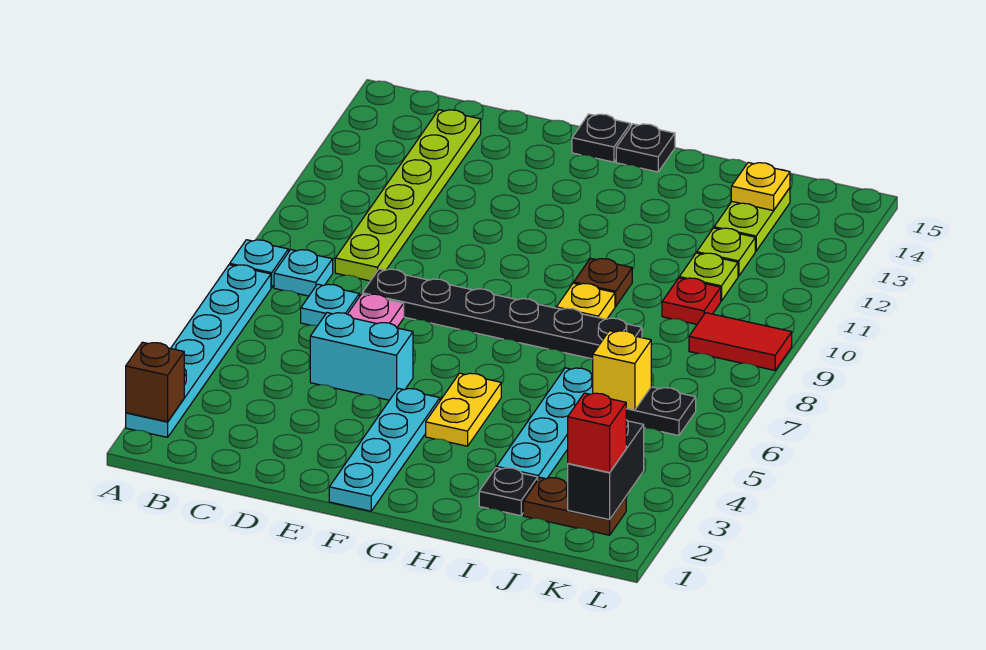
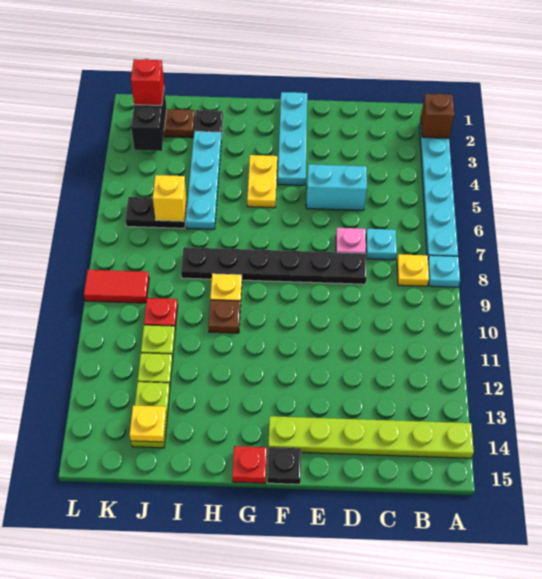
cyan plate B8 level 1 -> yellow plate B8 level 1
lime plate C9:C14 level 1 -> lime plate A14:F14 level 1
black plate G15 level 1 -> red plate G15 level 1

